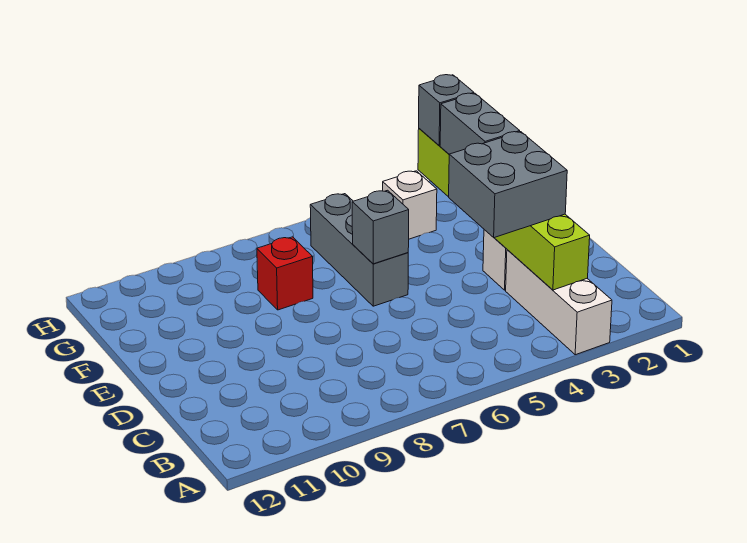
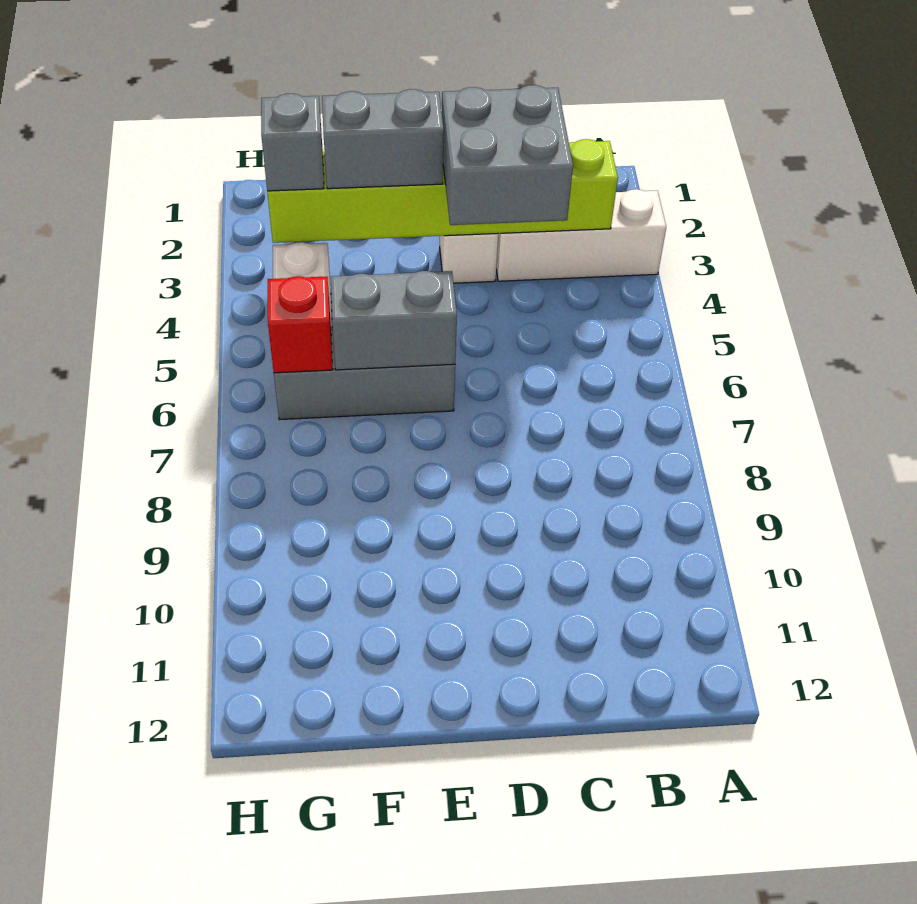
grey brick E6 level 2 -> grey brick E6:F6 level 2
red brick F8 level 1 -> red brick G6 level 2

